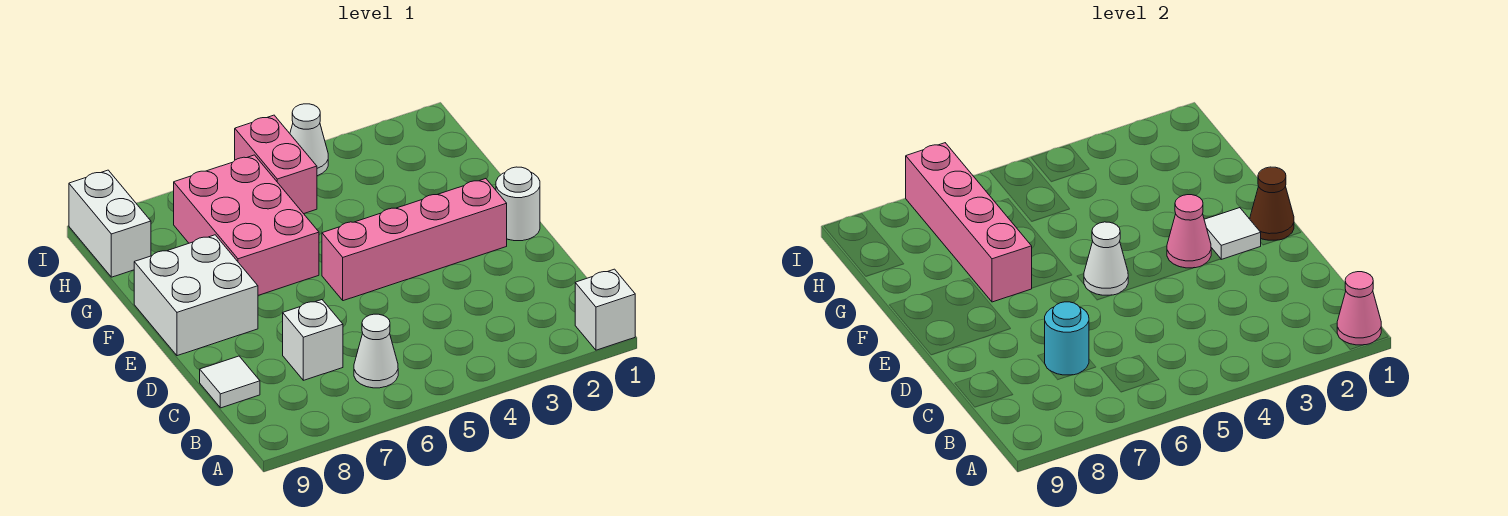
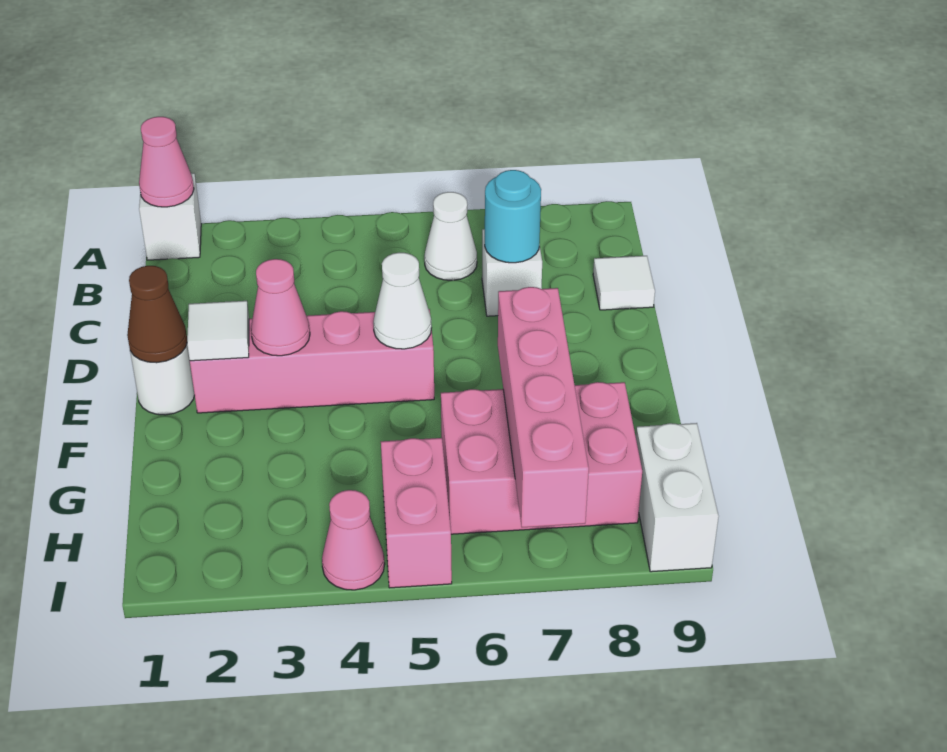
white brick E8:F9 level 1 -> none
pink brick F6:H7 level 1 -> pink brick G6:H8 level 1
white cone I4 level 1 -> pink cone I4 level 1

